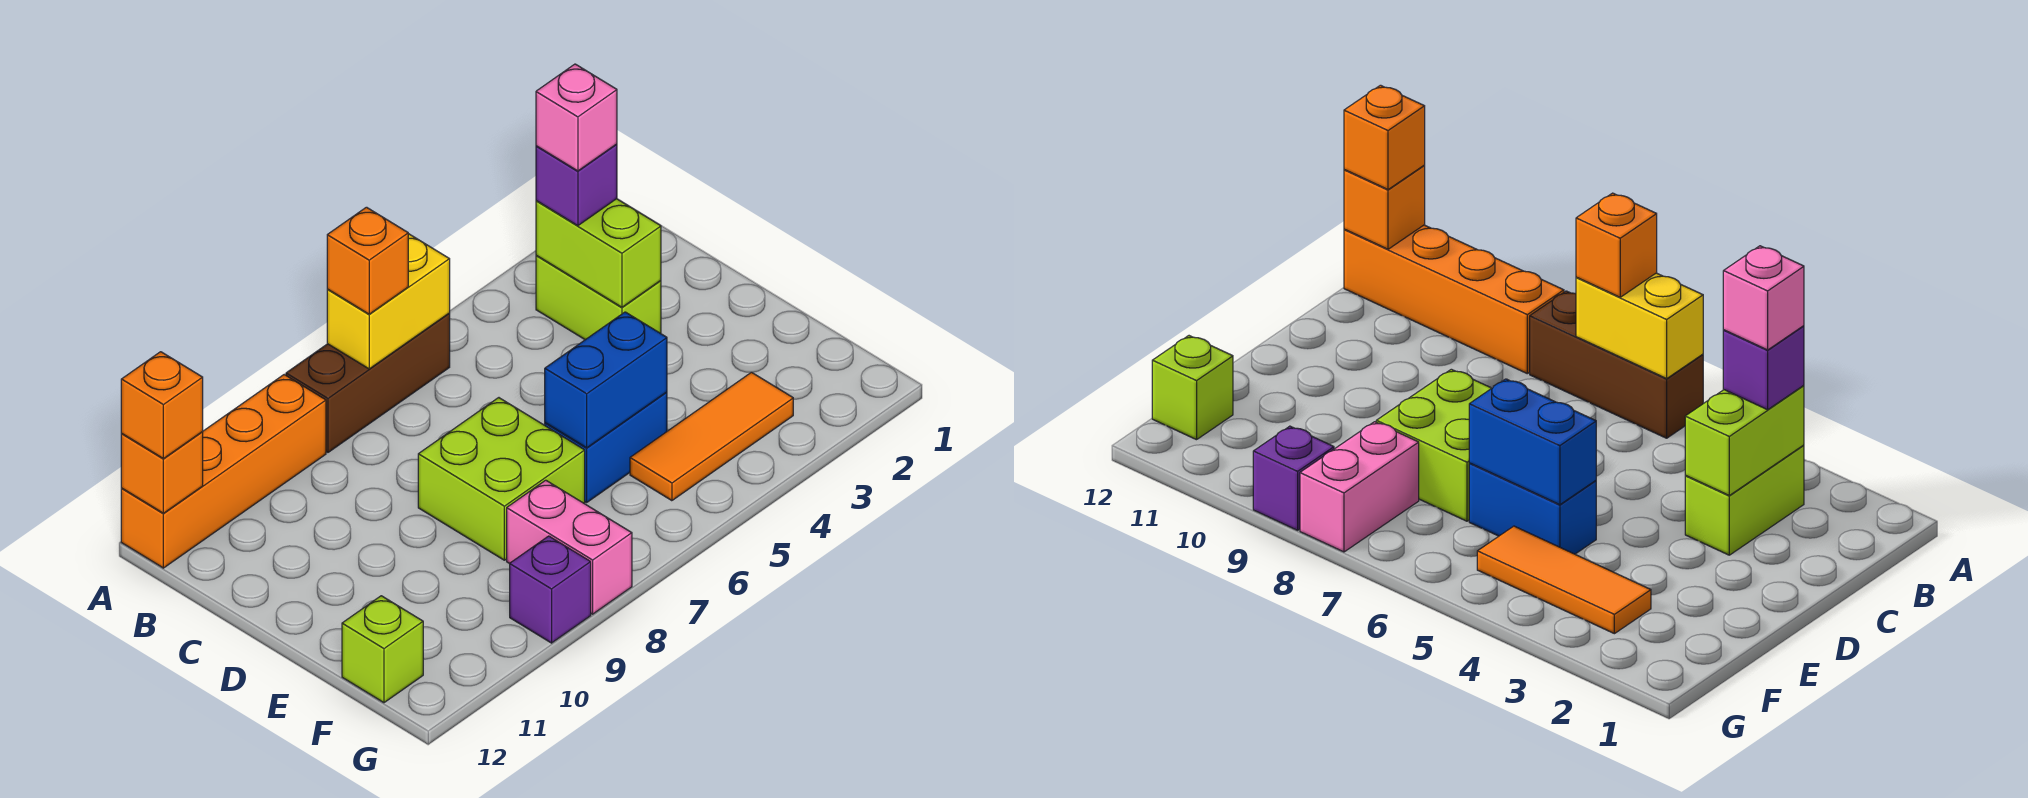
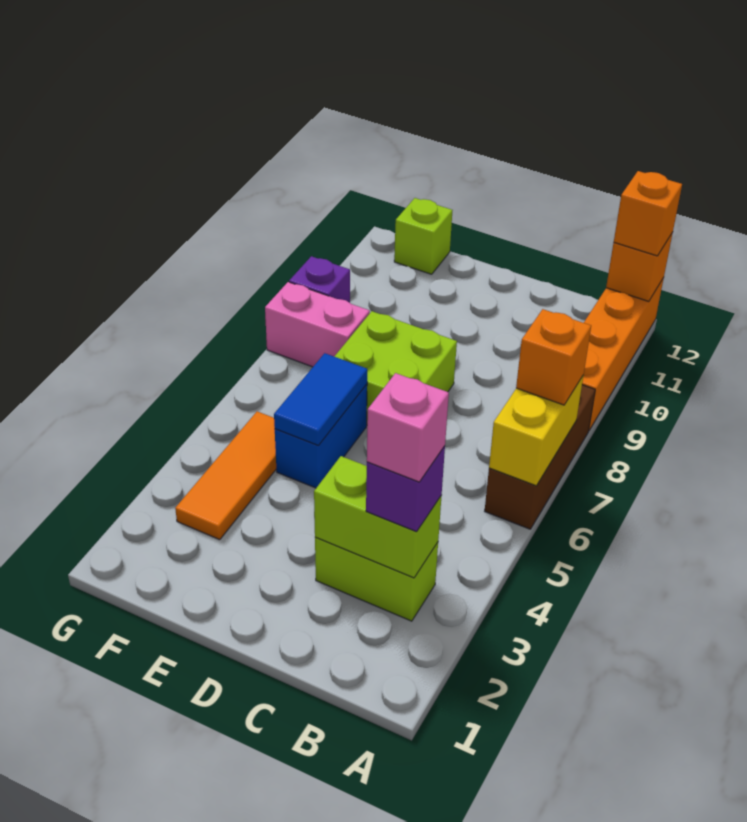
blue brick E5:E6 level 2 -> blue tile E5:E6 level 2

